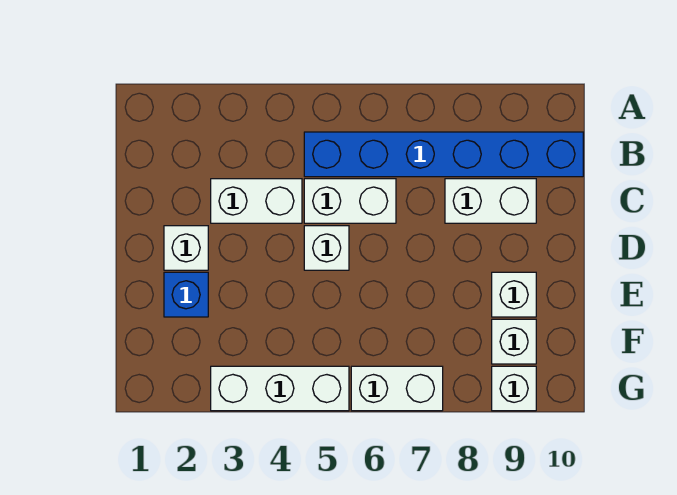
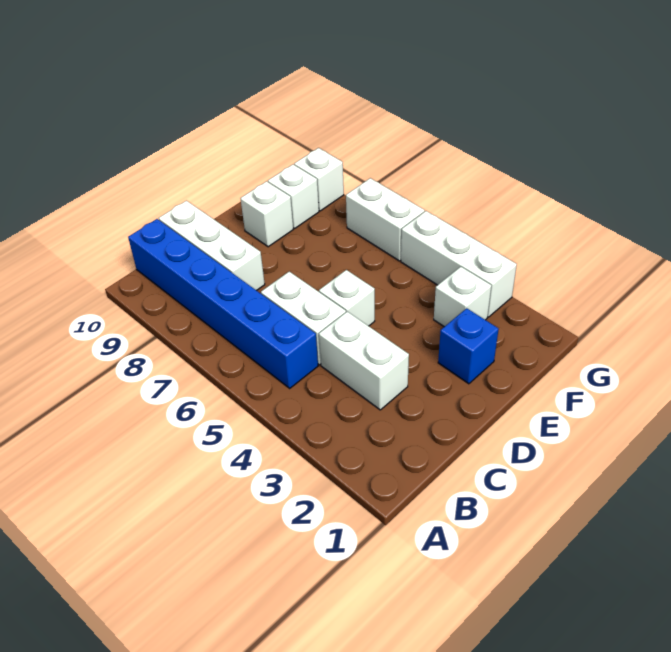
white brick C8:C9 level 1 -> white brick C8:C10 level 1
white brick D2 level 1 -> white brick F3 level 1

